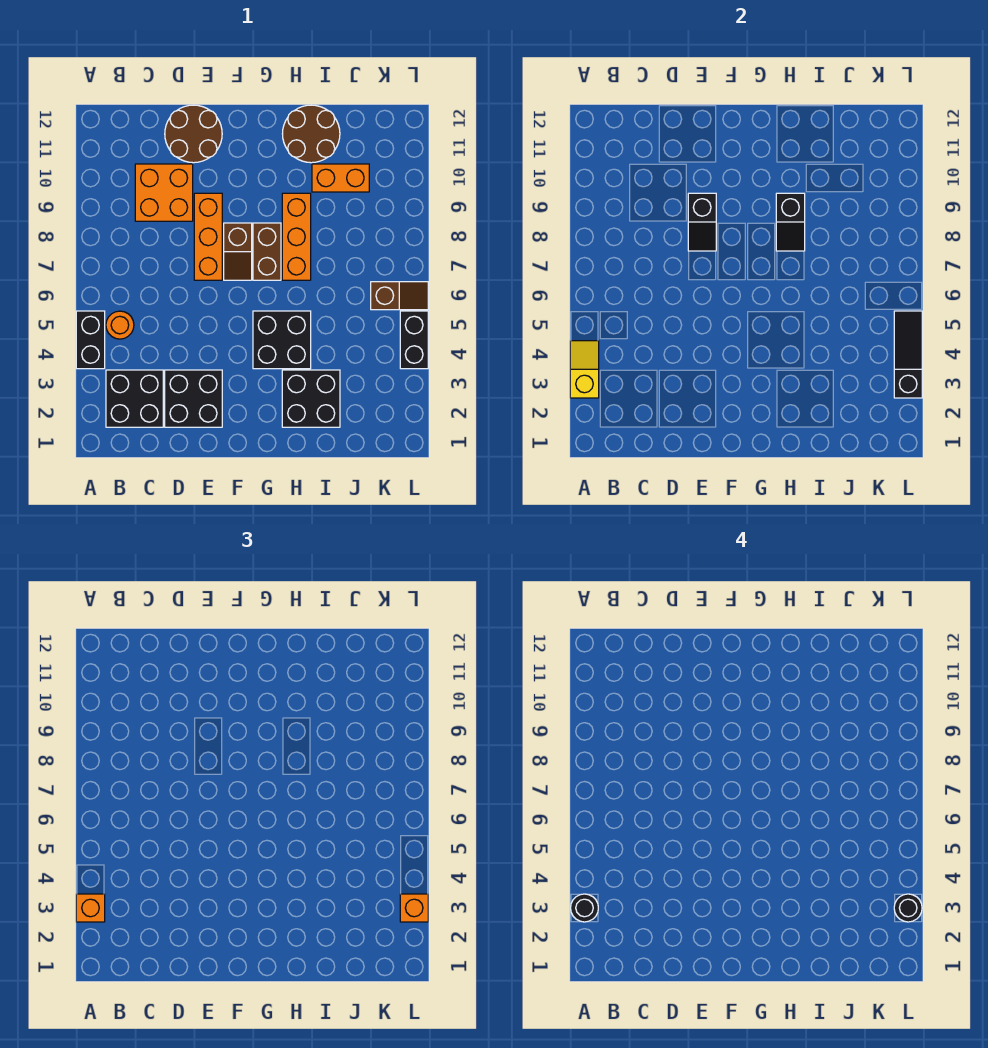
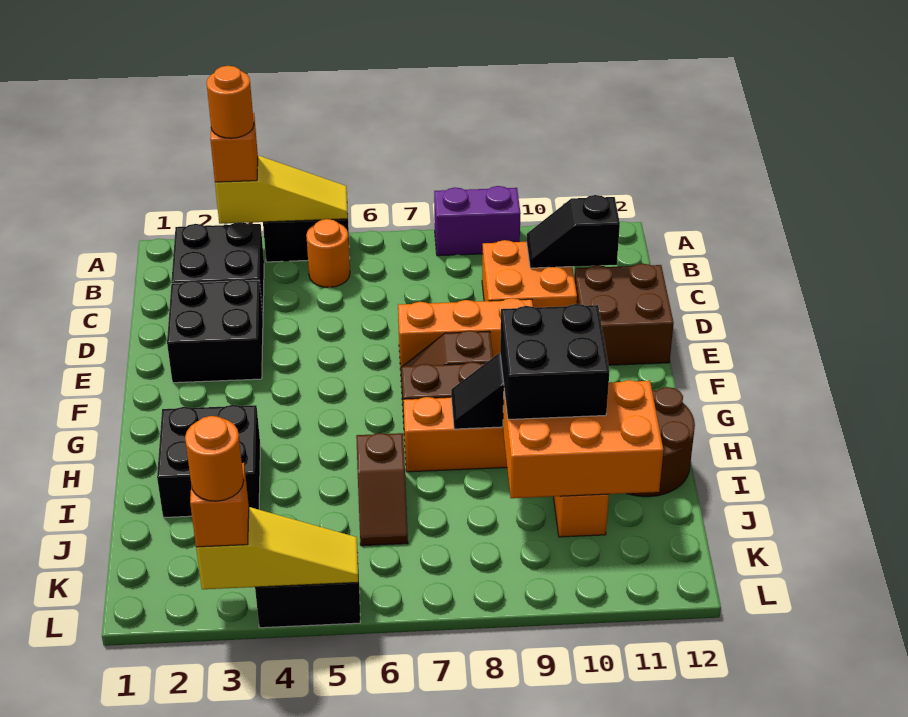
yellow slope A3:A4 level 2 top 3 -> yellow slope A3:A5 level 2 top 3
black round brick A3 level 4 -> orange round brick A3 level 4
none -> purple brick A8:A9 level 1
brown round brick D11:E12 level 1 -> brown brick D11:E12 level 1
black slope E8:E9 level 2 top 9 -> black slope C10:C11 level 2 top 11
black brick G4:H5 level 1 -> black brick H9:I10 level 3
none -> orange brick I9:J11 level 2
brown slope K6:L6 level 1 top K -> brown slope I6:J6 level 1 top I
black slope L3:L5 level 2 top 3 -> yellow slope L3:L5 level 2 top 3
black round brick L3 level 4 -> orange round brick L3 level 4

